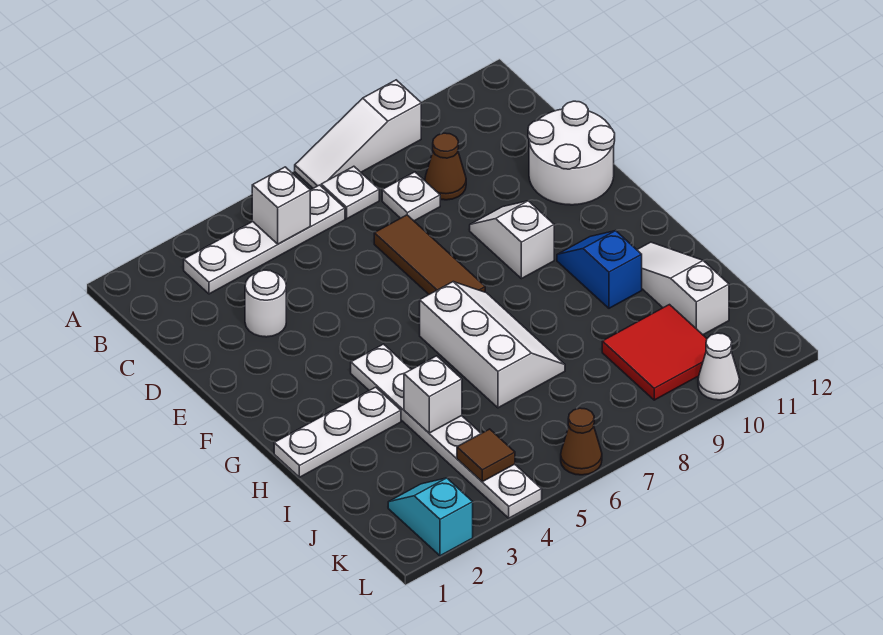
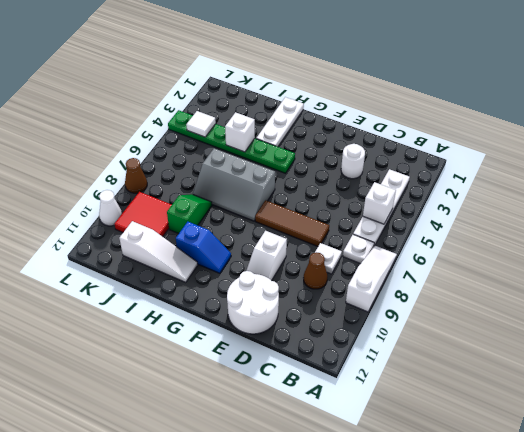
white slope E9:F9 level 1 top F -> white slope E9:E10 level 1 top 9
white plate G4:L4 level 1 -> green plate G4:L4 level 1
white slope G6:I7 level 1 top 6 -> grey slope G6:I7 level 1 top 6
none -> green slope I8:I9 level 1 top 9
cyan slope K2:L2 level 1 top L -> none
brown tile K4 level 2 -> white tile K4 level 2
brown cone L6 level 1 -> brown cone L8 level 1

